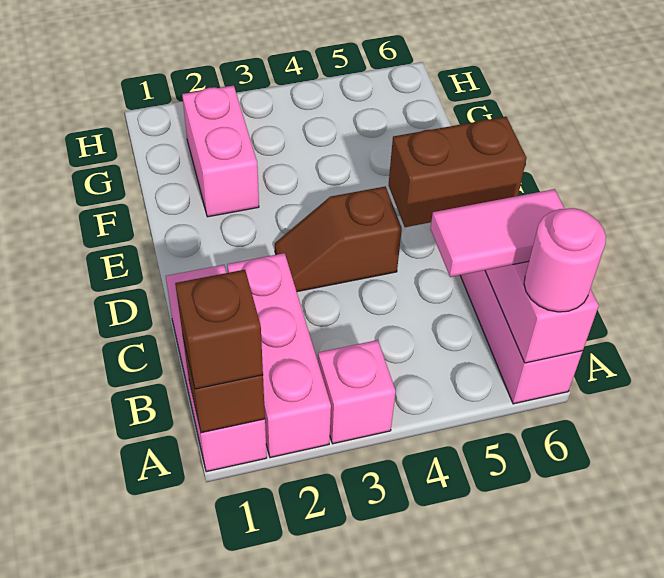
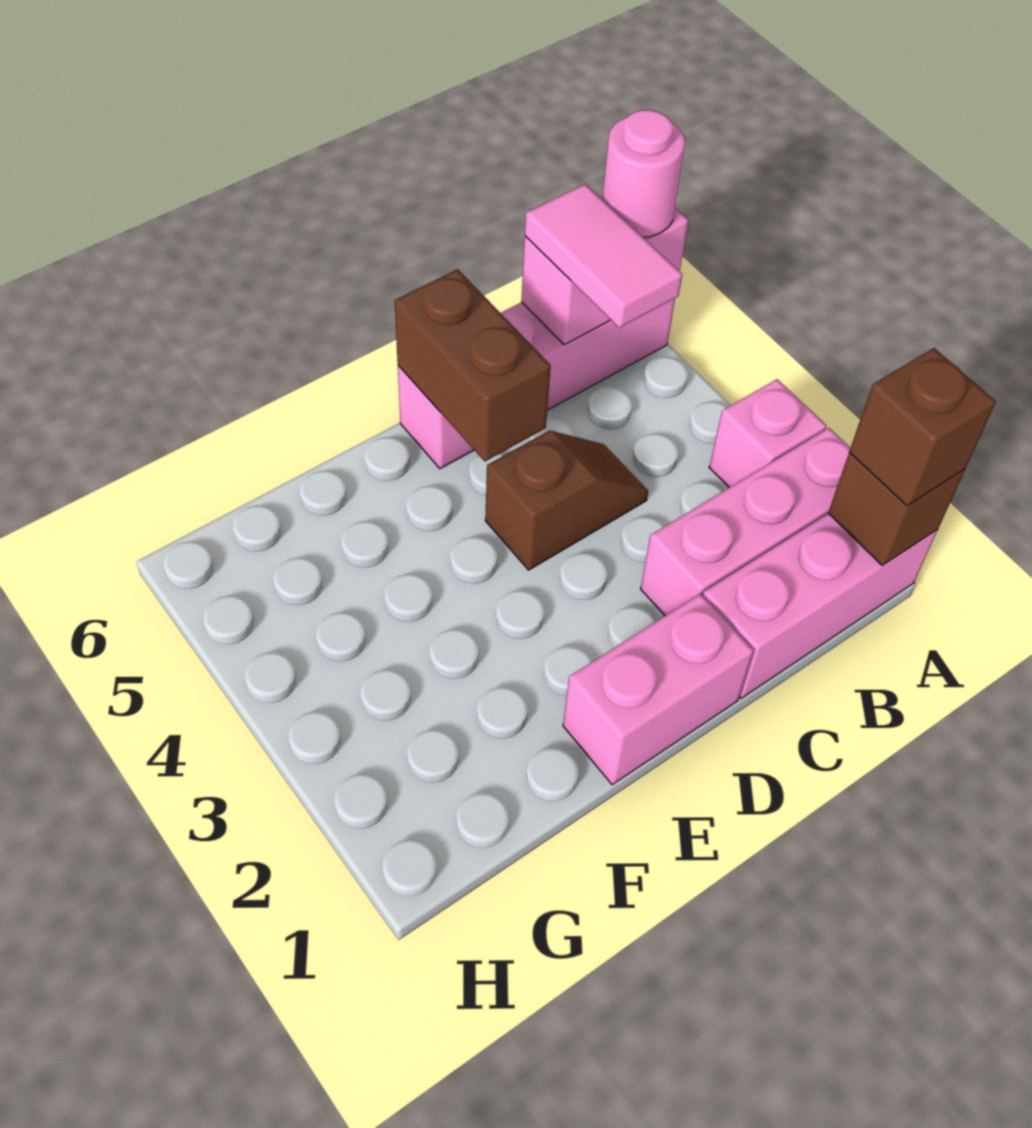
brown slope D3:D4 level 1 top 4 -> brown slope C4:D4 level 1 top D
pink brick F2:G2 level 1 -> pink brick D1:E1 level 1

